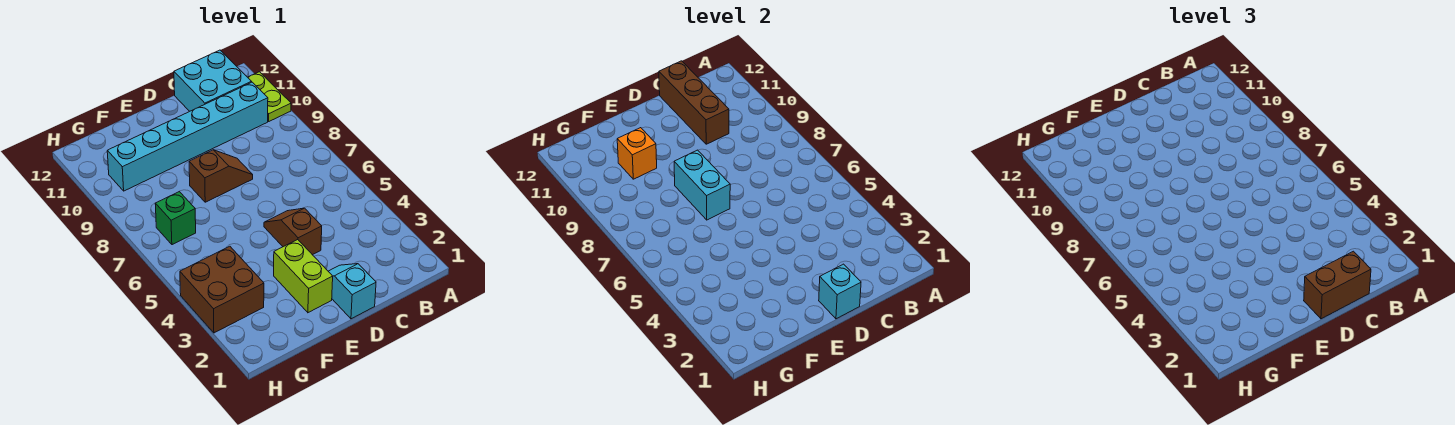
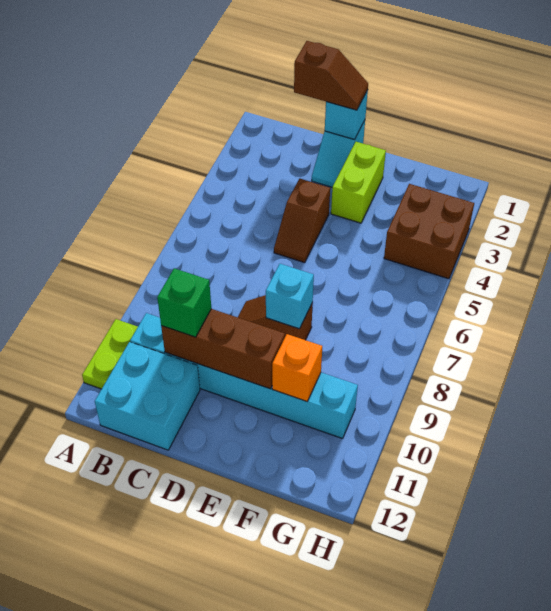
brown brick C1:D1 level 3 -> brown slope C1:D1 level 3 top C
brown brick C10:C12 level 2 -> brown brick C10:E10 level 2
cyan brick E7:E8 level 2 -> cyan brick E8 level 2
green brick G7 level 1 -> green brick C10 level 3

